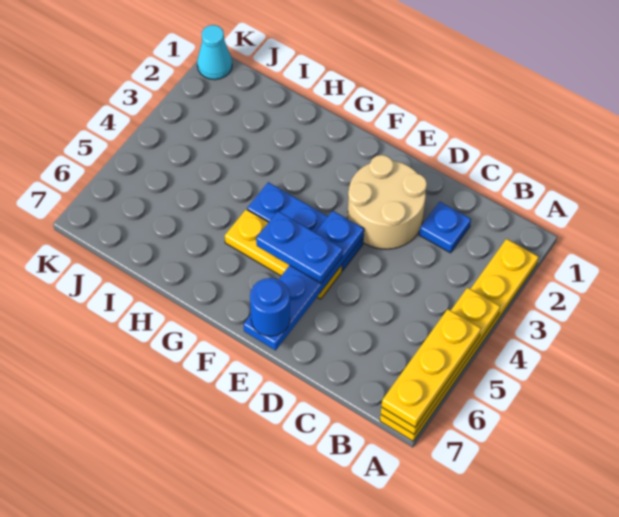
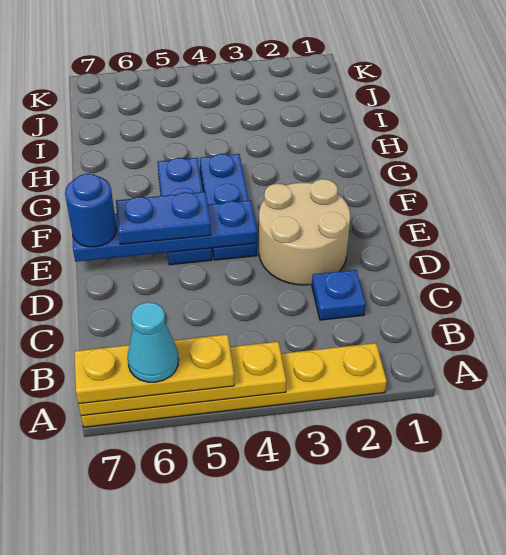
yellow plate E5:G5 level 1 -> blue plate E5:G5 level 1
blue plate E5:F5 level 3 -> blue plate E5:E6 level 3
cyan cone K1 level 1 -> cyan cone A6 level 4

